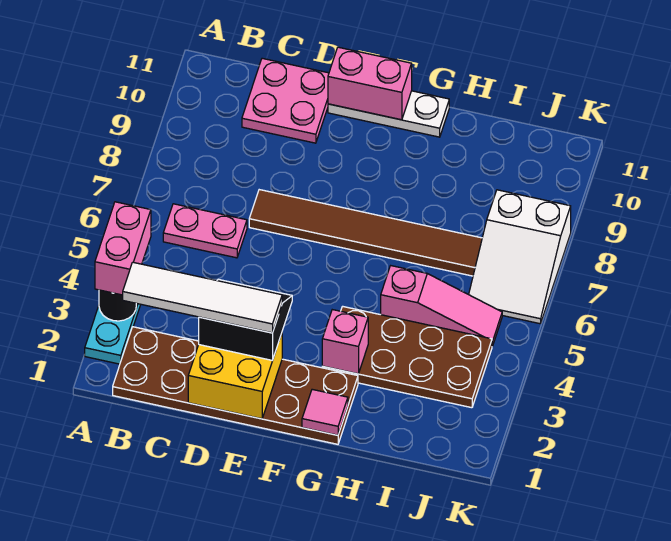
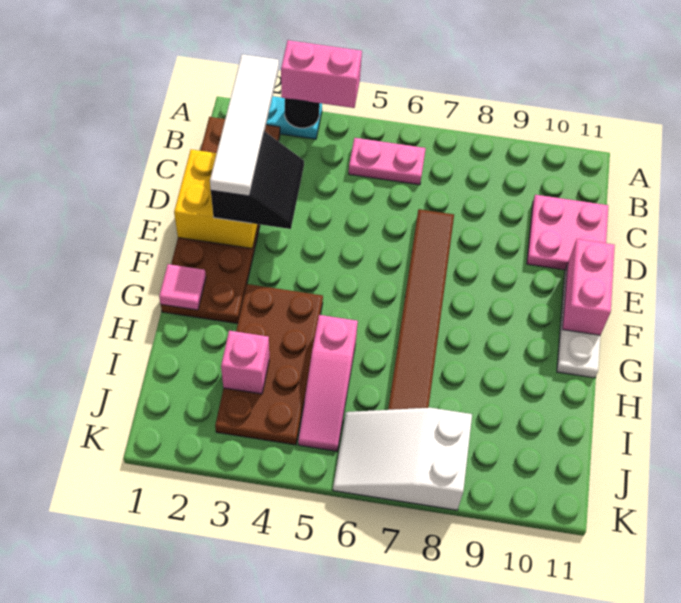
pink plate B6:C6 level 1 -> pink plate B5:B6 level 1
pink brick G3 level 2 -> pink brick I3 level 2

